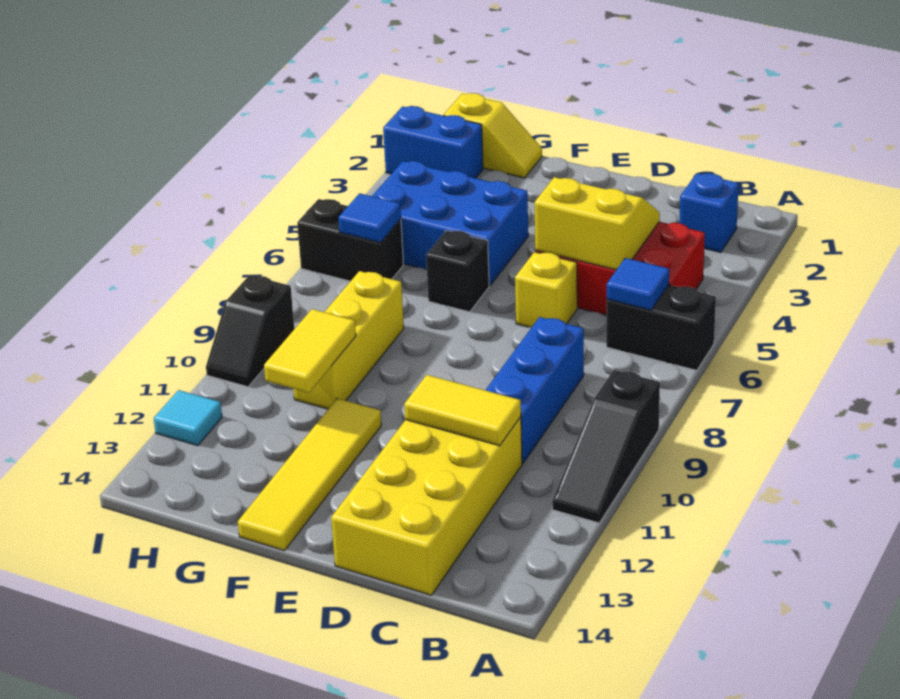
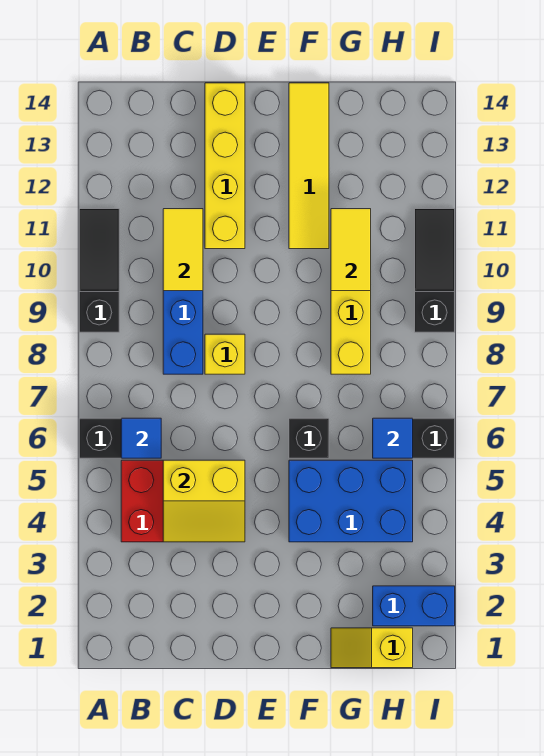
blue brick B2 level 1 -> none
yellow brick C11:D14 level 1 -> yellow brick D11:D14 level 1
yellow tile C11:D11 level 2 -> yellow tile C10:C11 level 2
yellow brick D6 level 1 -> yellow brick D8 level 1
black slope I9:I10 level 1 top 9 -> black slope I9:I11 level 1 top 9
cyan tile I12 level 1 -> none

